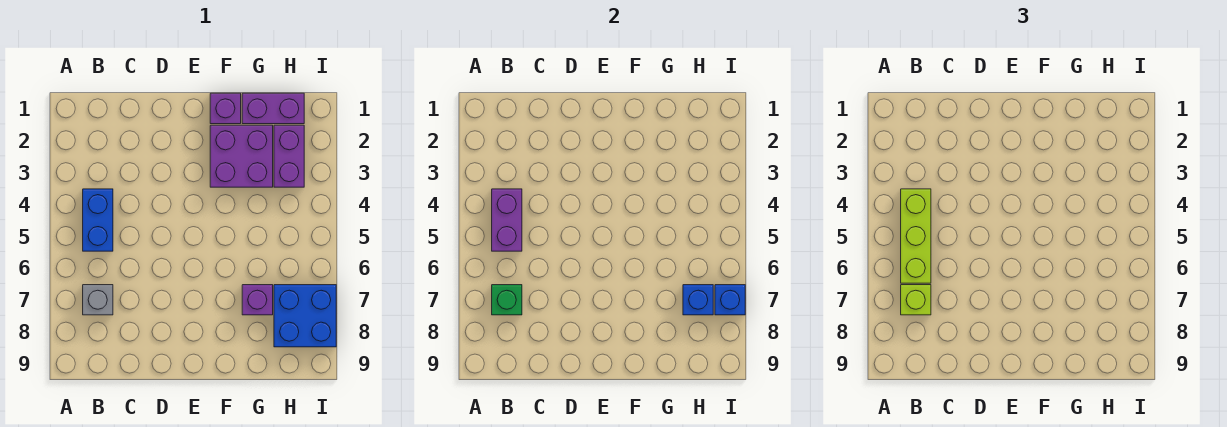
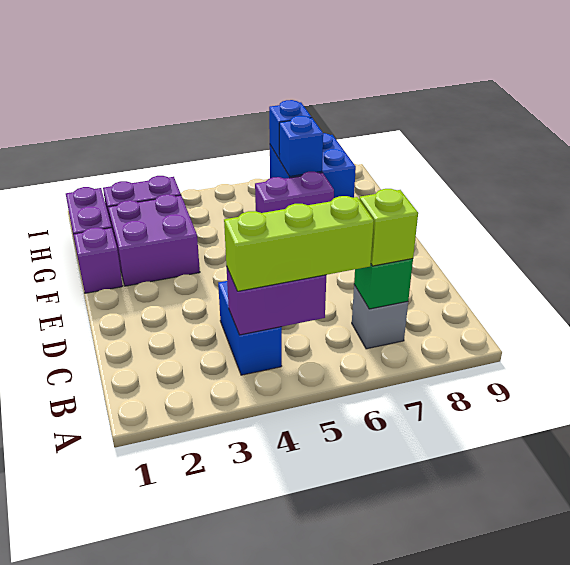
blue brick B4:B5 level 1 -> blue brick B4:C4 level 1
purple brick G7 level 1 -> purple brick G6:G7 level 1

